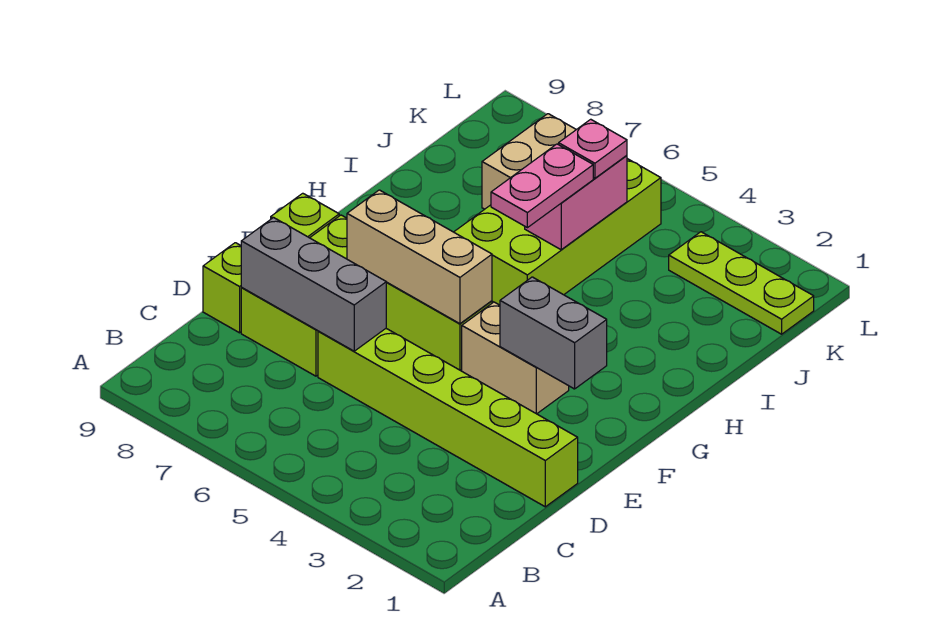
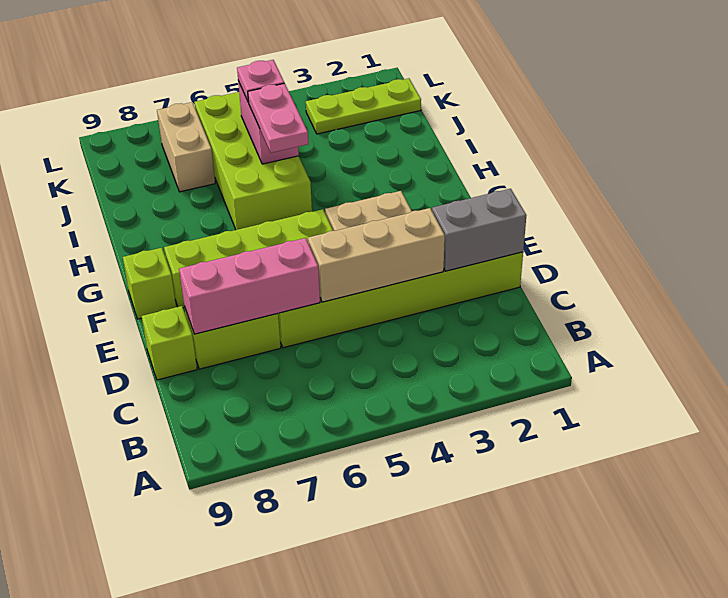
grey brick D6:D8 level 2 -> pink brick D6:D8 level 2
grey brick F2:F3 level 2 -> grey brick D1:D2 level 2
tan brick F5:F7 level 2 -> tan brick D3:D5 level 2

